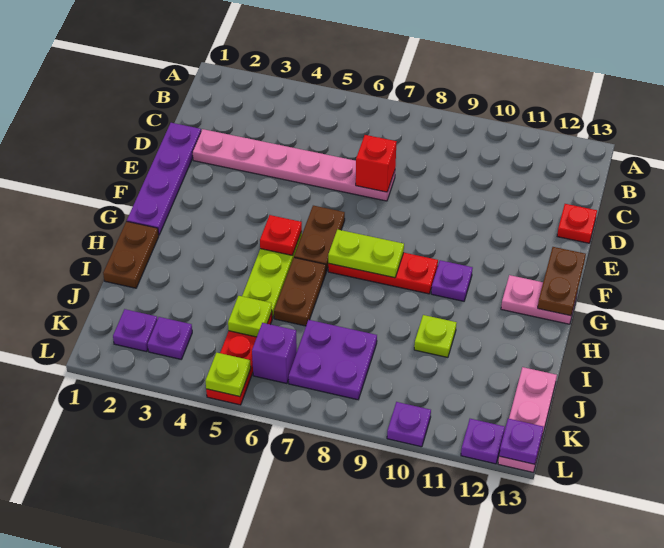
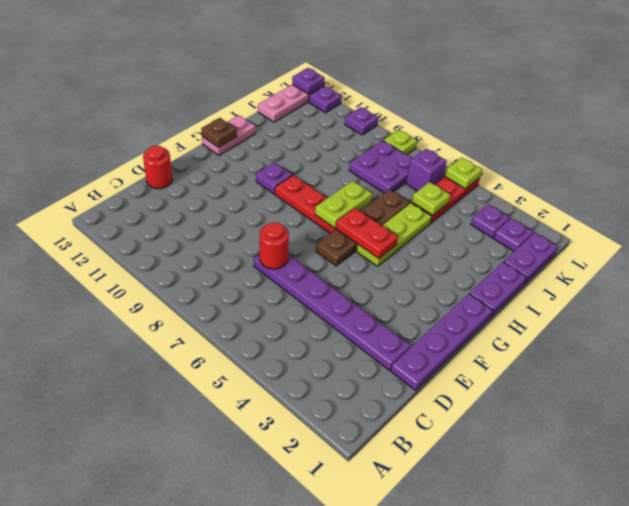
pink plate D2:D7 level 1 -> purple plate D2:D7 level 1
red brick D7 level 2 -> red round brick D7 level 2
red plate D13 level 1 -> red round brick D13 level 1
brown plate F13:G13 level 2 -> brown plate G13 level 2
red plate G5 level 2 -> red plate G5:G6 level 2
lime plate G7:G8 level 2 -> lime plate G7:H7 level 2
pink plate G12:G13 level 1 -> pink plate G13:H13 level 1
brown plate H1:I1 level 1 -> purple plate H1:I1 level 1
lime plate I10 level 1 -> lime plate L8 level 1
none -> purple plate J1:K1 level 1

